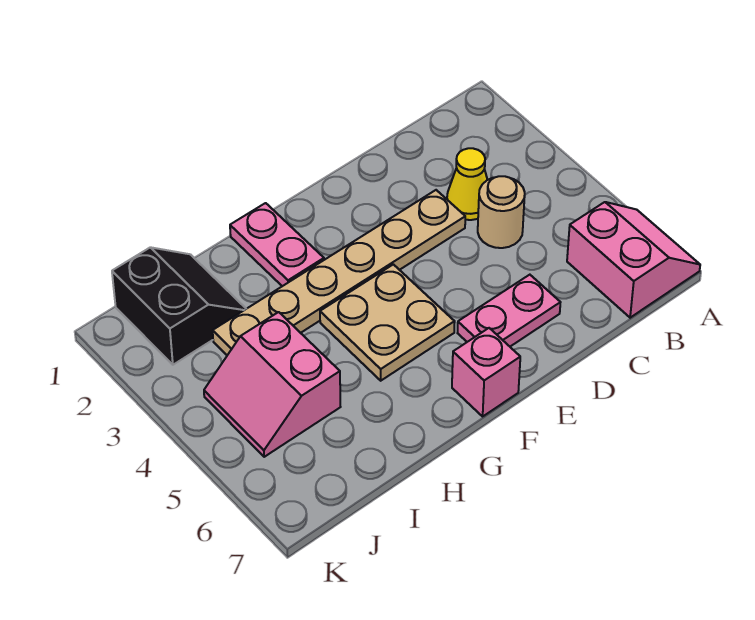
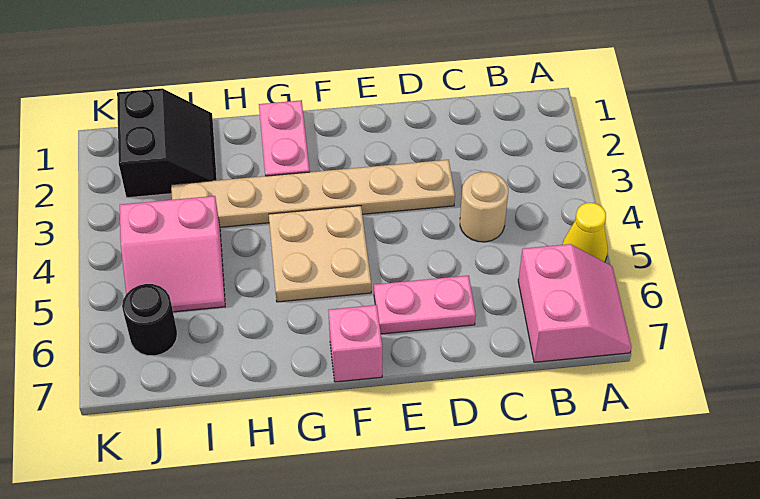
yellow cone C3 level 1 -> yellow cone A5 level 1
pink slope I4:J5 level 1 top I -> pink slope I4:J5 level 1 top 4
none -> black round brick J6 level 1

